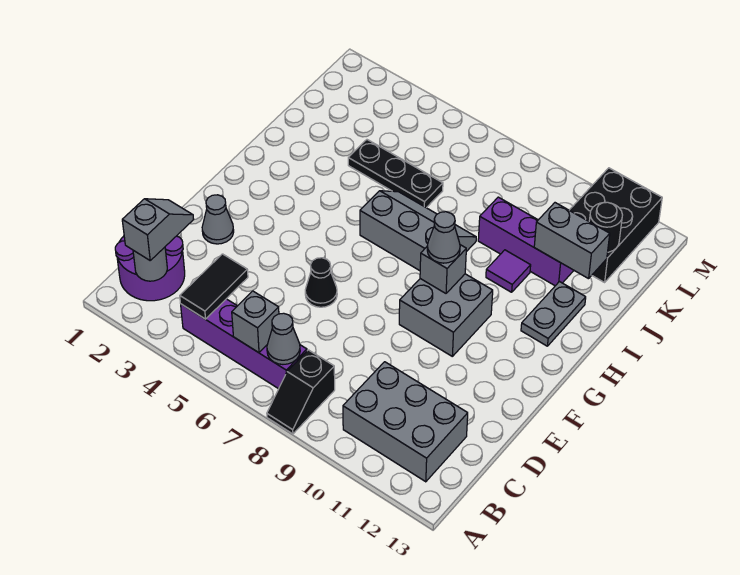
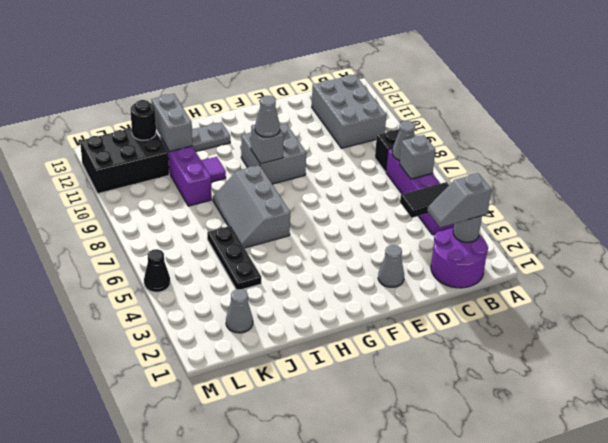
black cone E6 level 1 -> black cone M5 level 1
none -> grey cone K2 level 1

